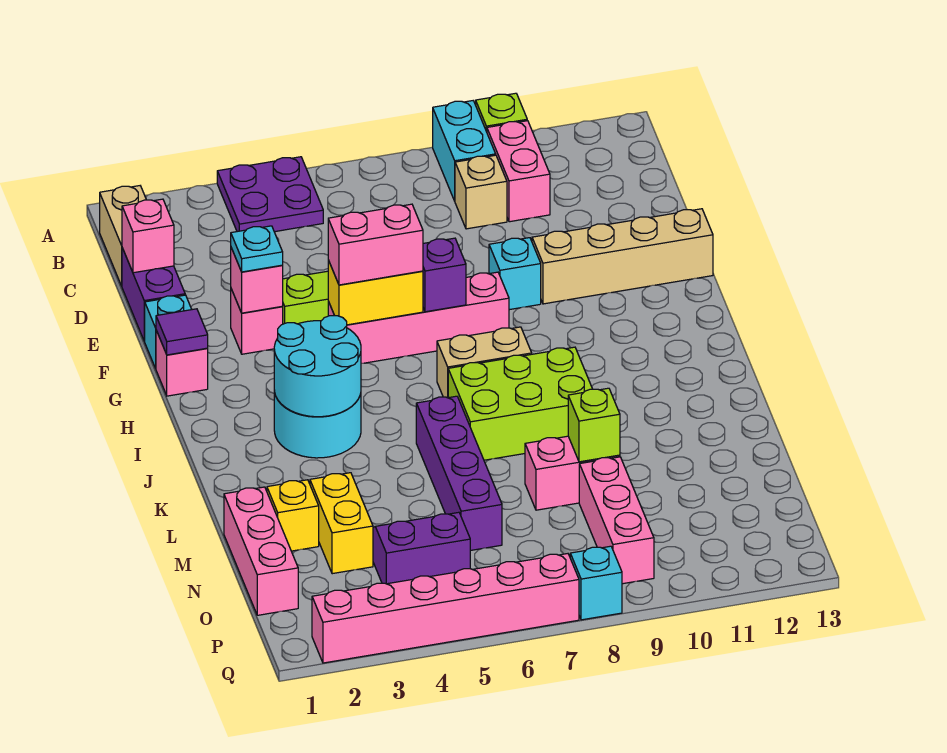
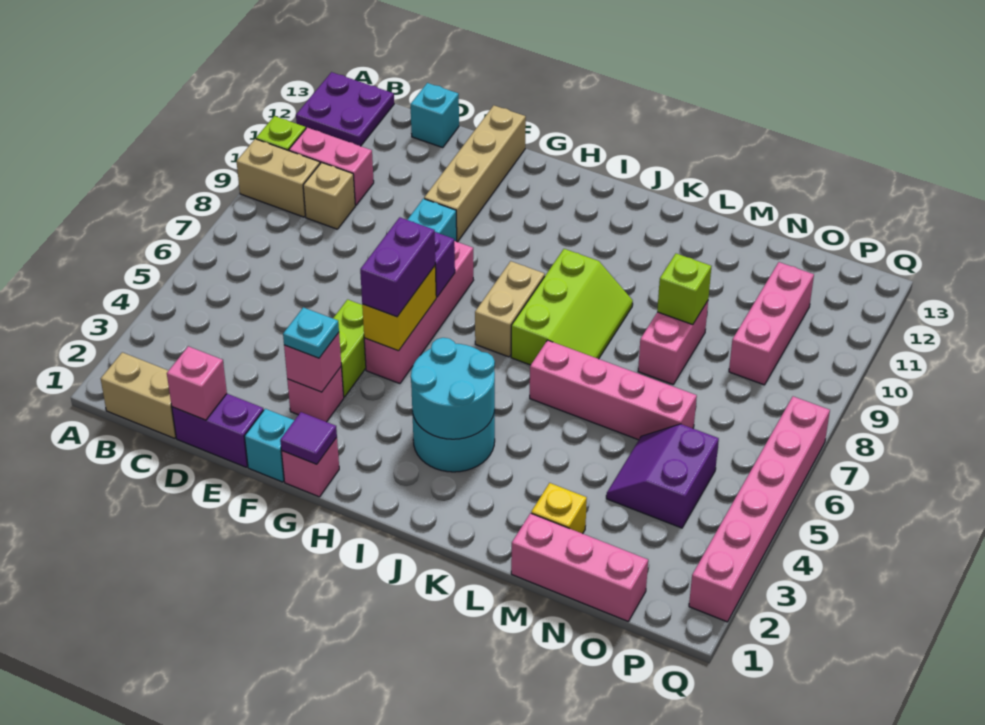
purple plate A4:B5 level 1 -> purple plate A12:B13 level 1
cyan brick A9:B9 level 1 -> tan brick A9:B9 level 1
pink brick G5:G6 level 3 -> purple brick G5:G6 level 3
lime brick J7:K9 level 1 -> lime slope J7:K9 level 1 top J
purple brick K6:N6 level 1 -> pink brick K6:N6 level 1
yellow brick M3:N3 level 1 -> none
pink brick N9:P9 level 1 -> pink brick O9:O11 level 1
cyan brick Q8 level 1 -> cyan brick D13 level 1

